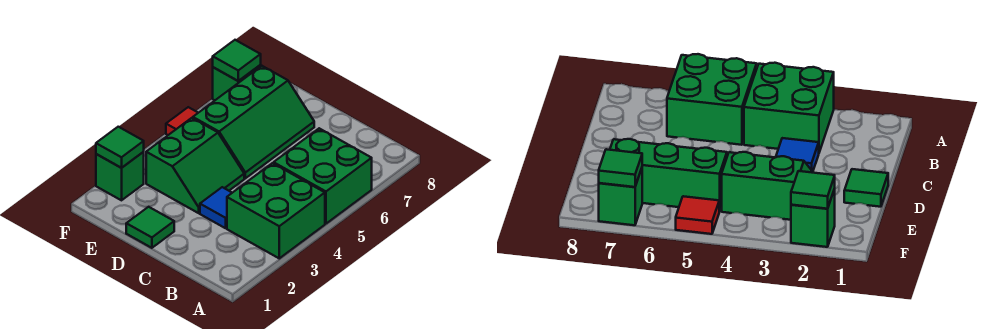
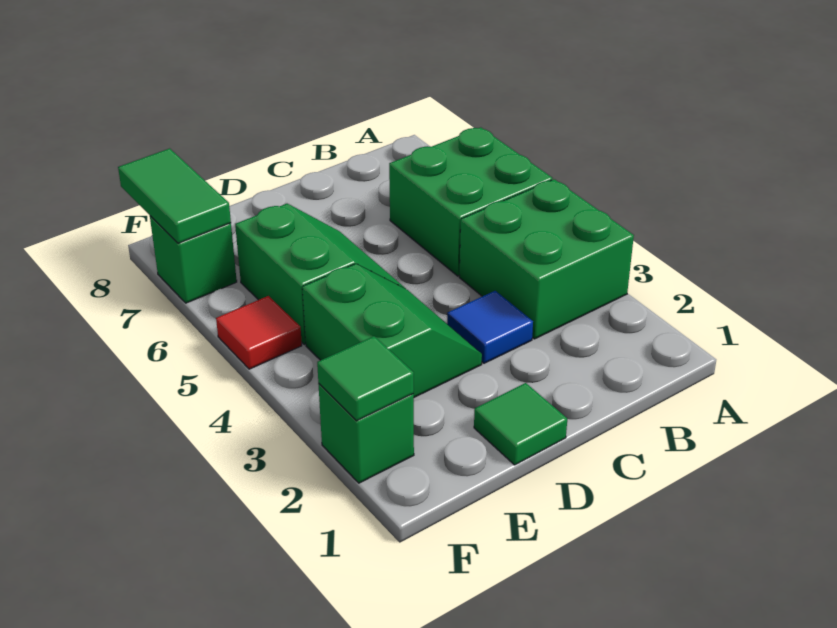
green slope D5:E7 level 1 top E -> green slope D5:E6 level 1 top E
green tile F7 level 2 -> green tile F7:F8 level 2

